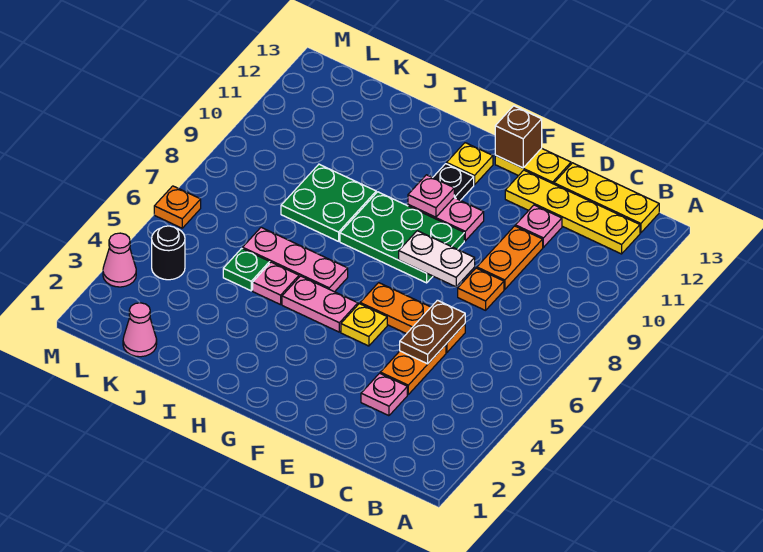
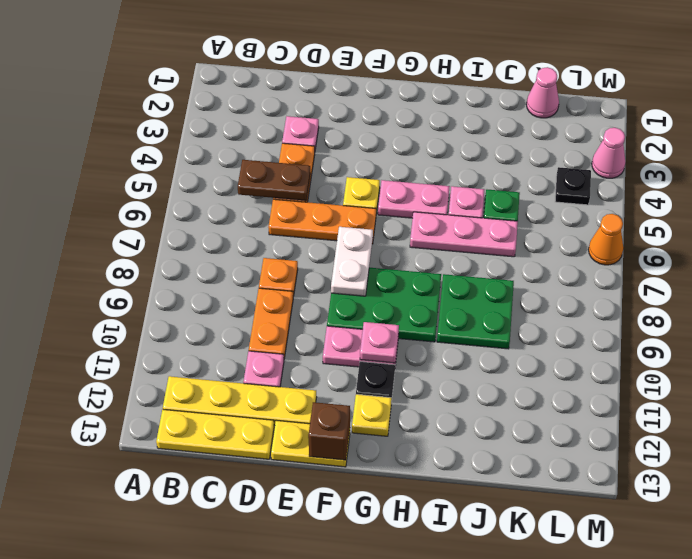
brown plate D5:D6 level 2 -> brown plate C5:D5 level 2
white plate E8:F8 level 2 -> white plate F7:F8 level 2
black round brick L4 level 1 -> black plate L4 level 1
orange plate M6 level 1 -> orange cone M6 level 1

